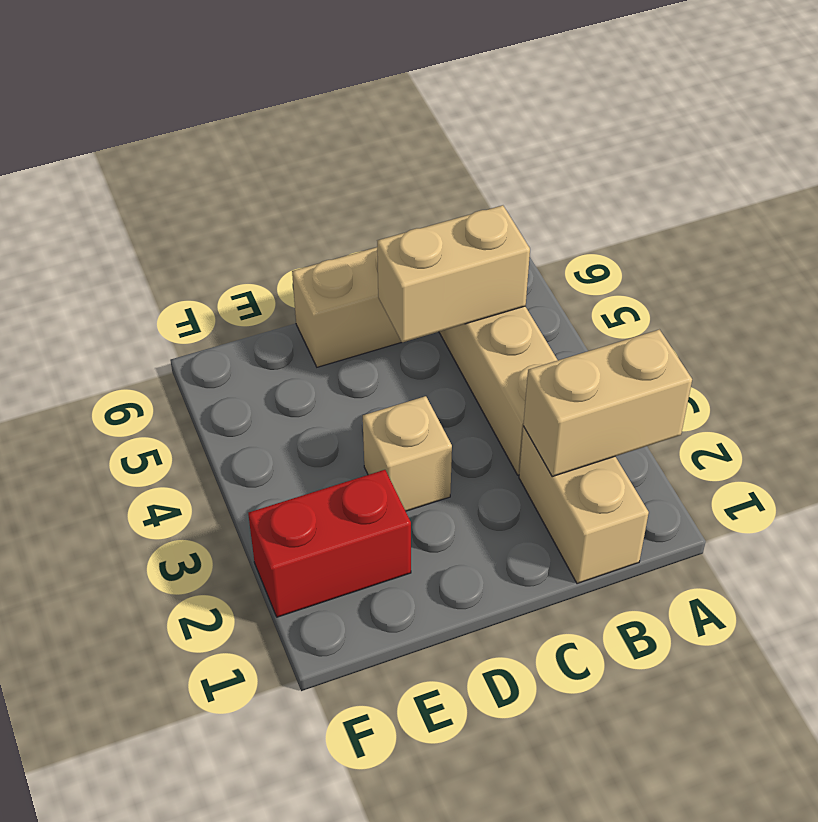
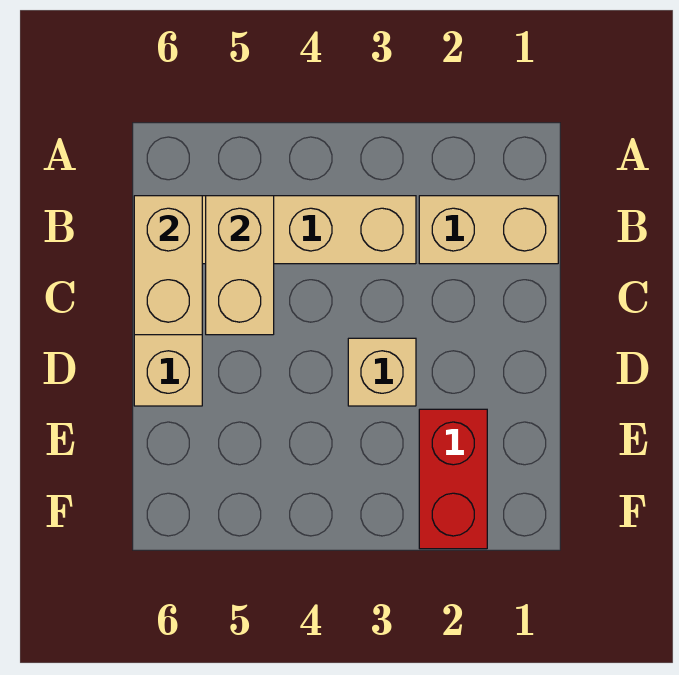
tan brick A2:B2 level 2 -> tan brick B6:C6 level 2

